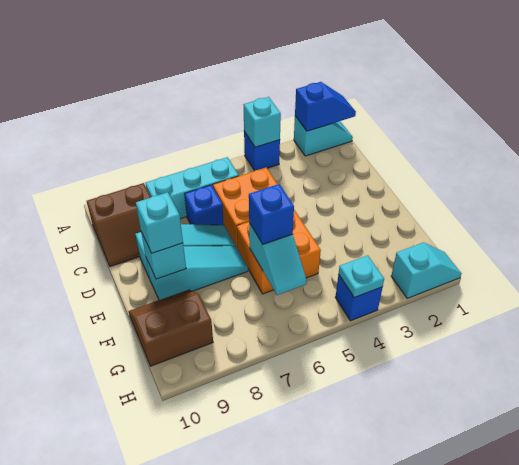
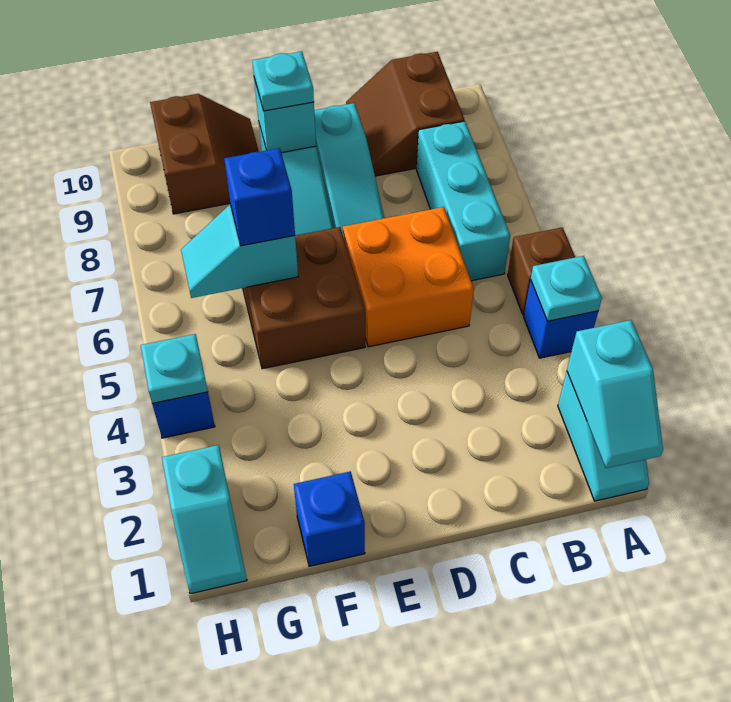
blue slope A1:A2 level 2 top 2 -> cyan slope A1:A2 level 2 top 2
cyan brick A4 level 2 -> cyan plate A4 level 2
none -> brown brick A5 level 1
blue brick C7 level 1 -> blue brick F1 level 1
orange brick E5:F6 level 1 -> brown brick E5:F6 level 1
cyan brick E9 level 3 -> cyan plate E9 level 3

